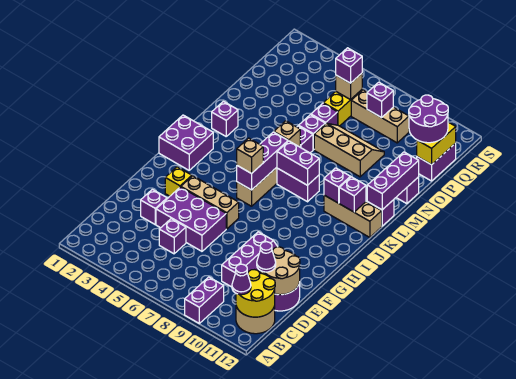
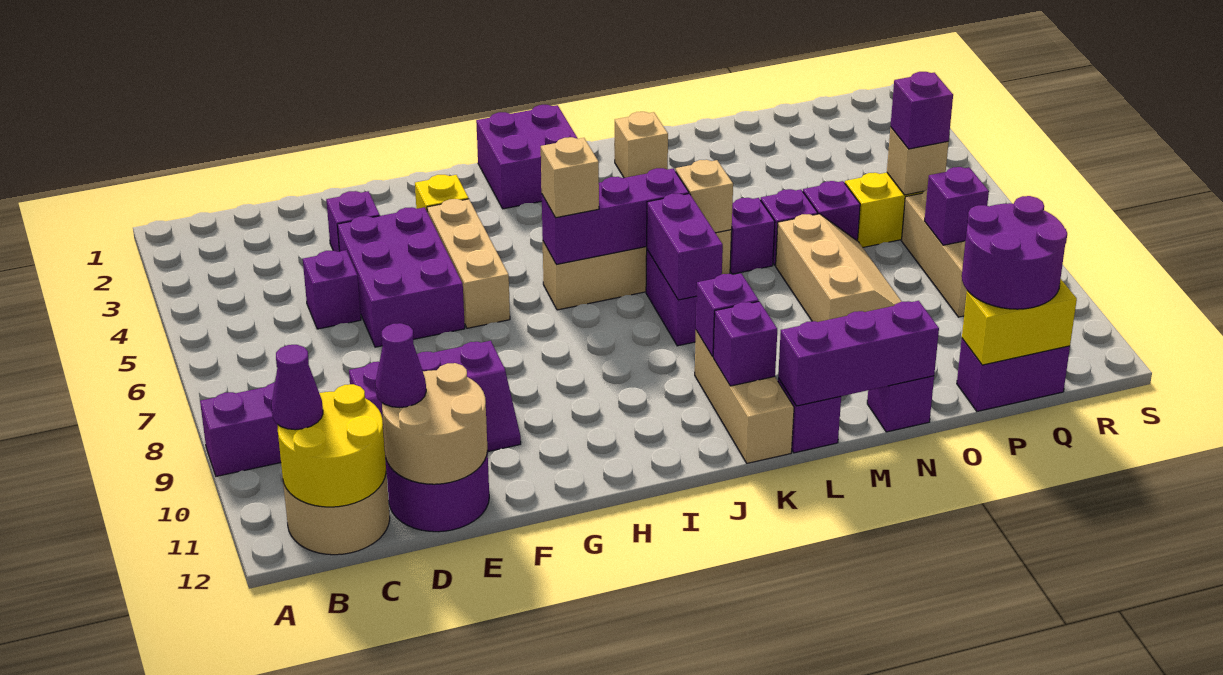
purple brick L2 level 1 -> tan brick L2 level 1

